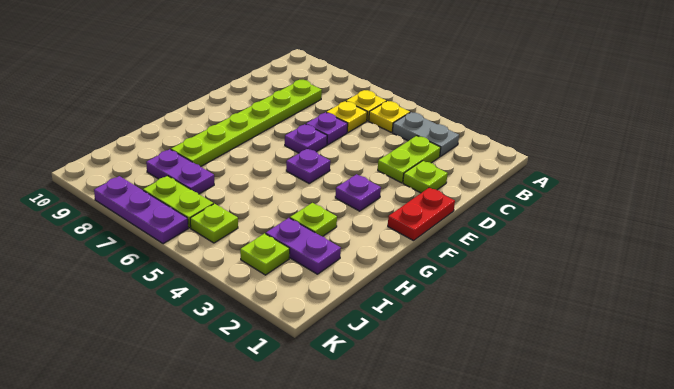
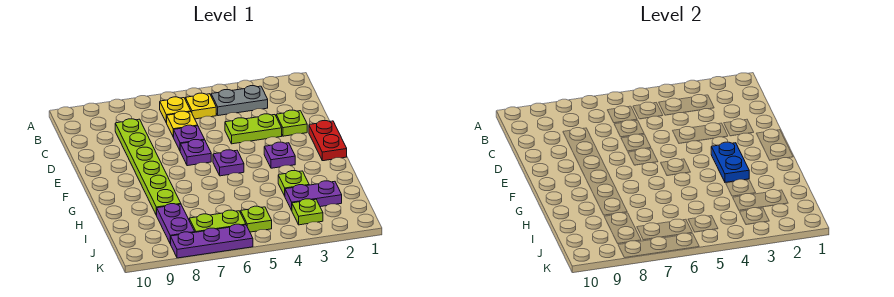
lime plate C3:D3 level 1 -> lime plate D3:D4 level 1
none -> blue plate F3:G3 level 2
purple plate I7:I8 level 1 -> purple plate I8:J8 level 1

